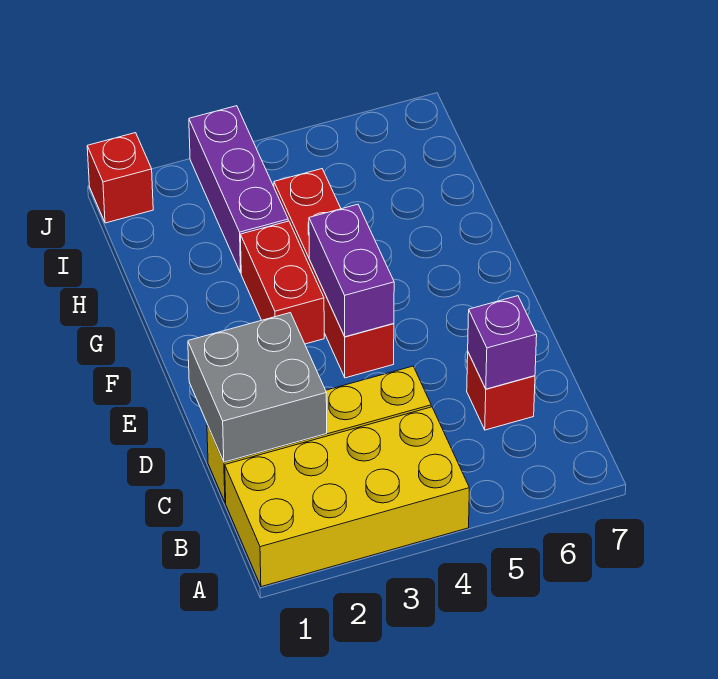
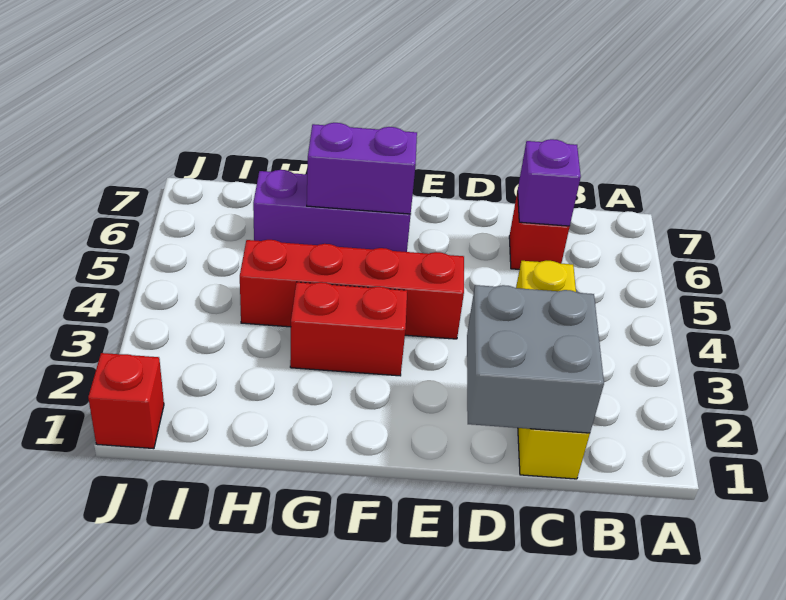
yellow brick A1:B4 level 1 -> none
purple brick E4:F4 level 2 -> purple brick F6:G6 level 2
purple brick H3:J3 level 1 -> purple brick F6:H6 level 1

